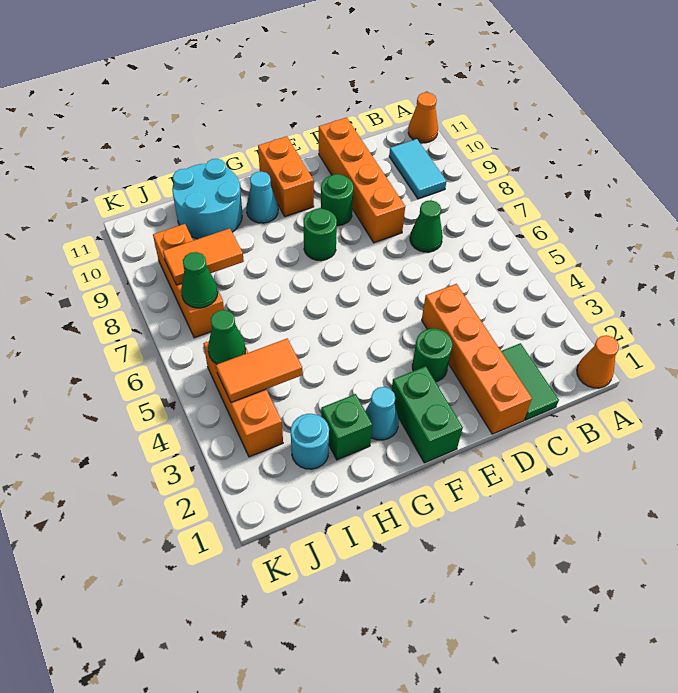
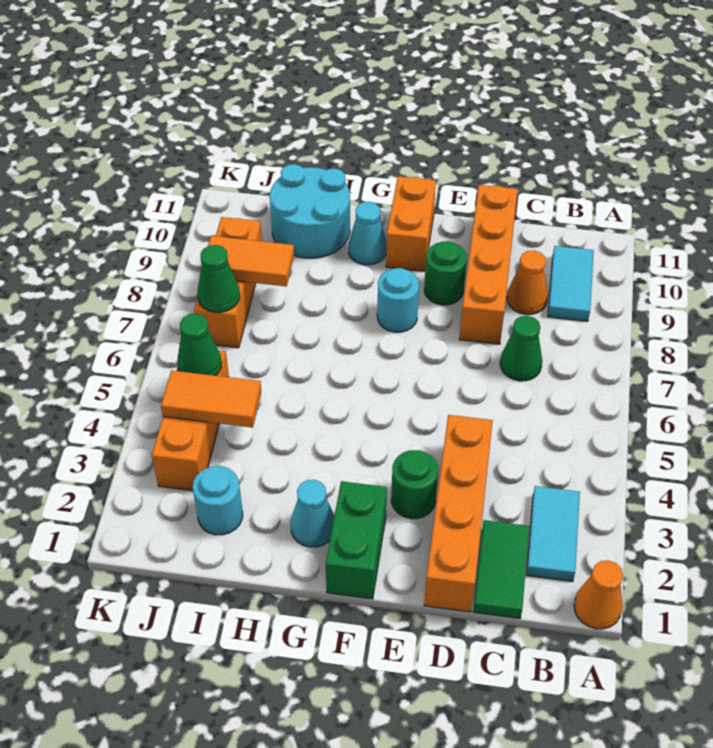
orange cone A11 level 1 -> orange cone C9 level 1
none -> cyan tile B2:B3 level 1
green round brick F8 level 1 -> cyan round brick F8 level 1
green brick H2 level 1 -> none

